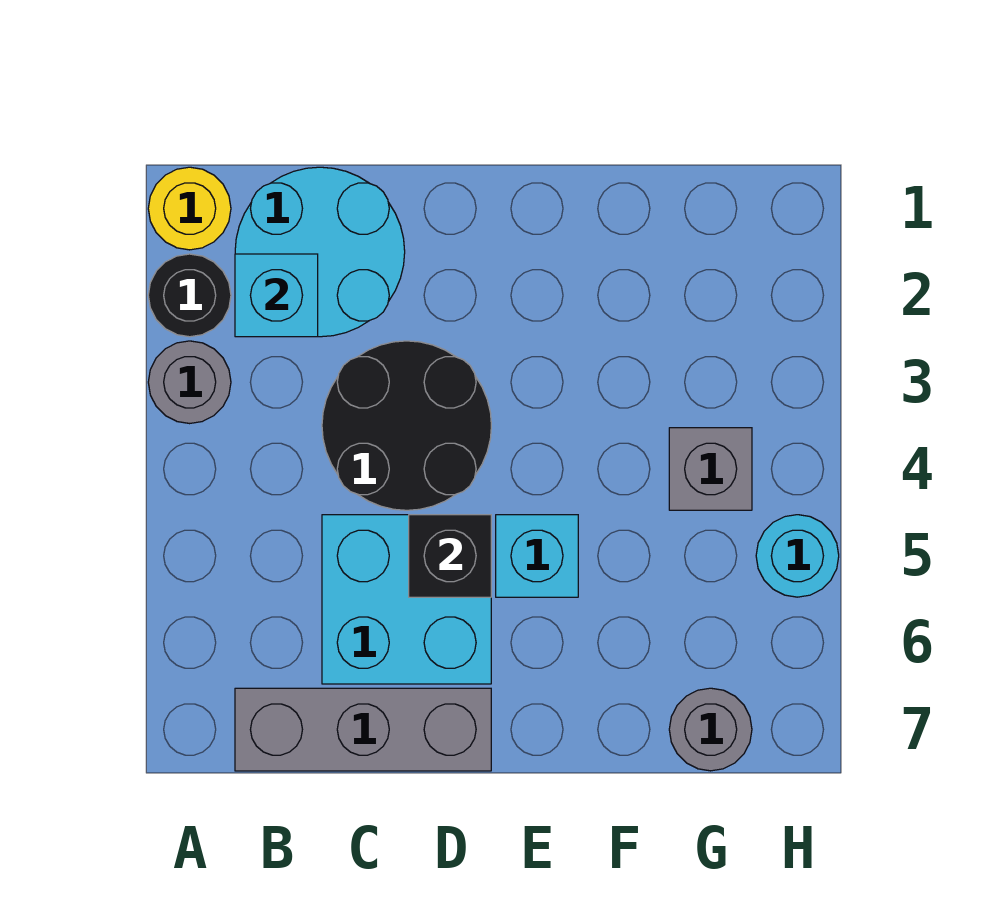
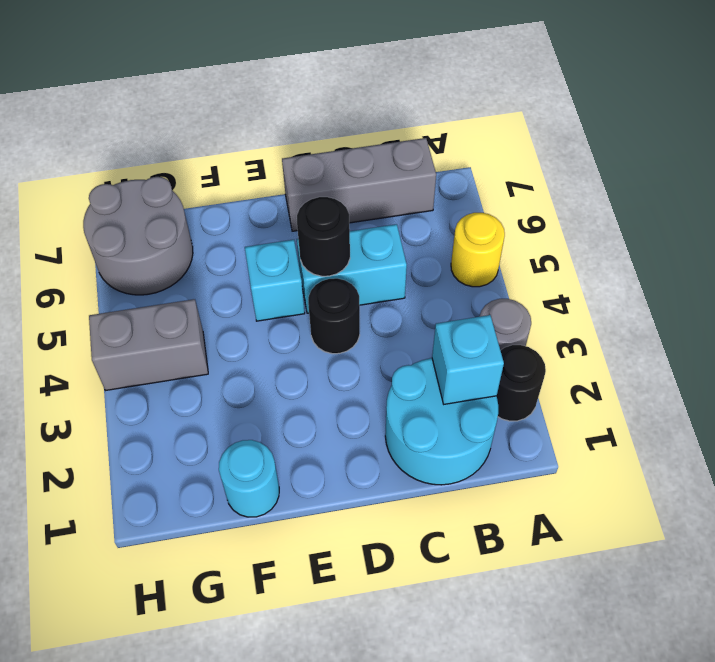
yellow round brick A1 level 1 -> yellow round brick A5 level 1
black round brick C3:D4 level 1 -> black round brick D4 level 1
cyan brick C5:D6 level 1 -> cyan brick C5:D5 level 1
black brick D5 level 2 -> black round brick D5 level 2
grey brick G4 level 1 -> grey brick G4:H4 level 1
grey round brick G7 level 1 -> grey round brick G6:H7 level 1
cyan round brick H5 level 1 -> cyan round brick F1 level 1

